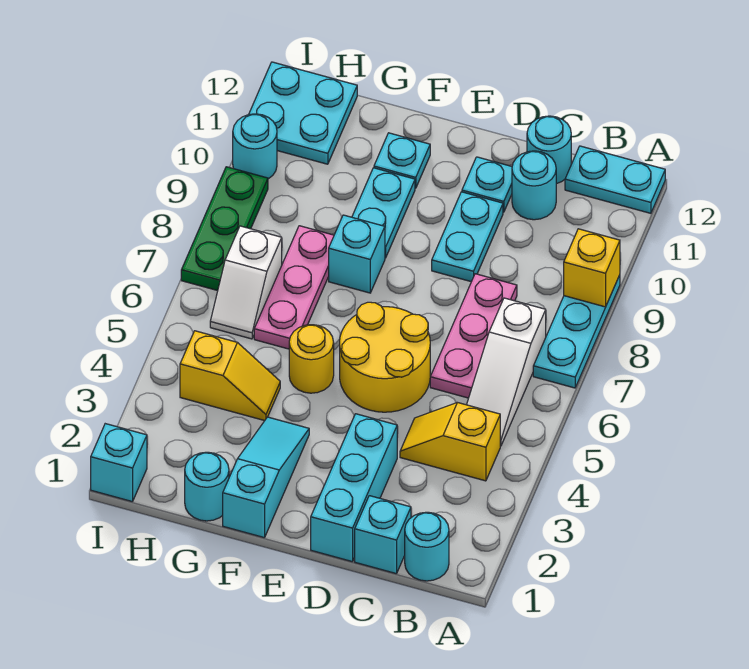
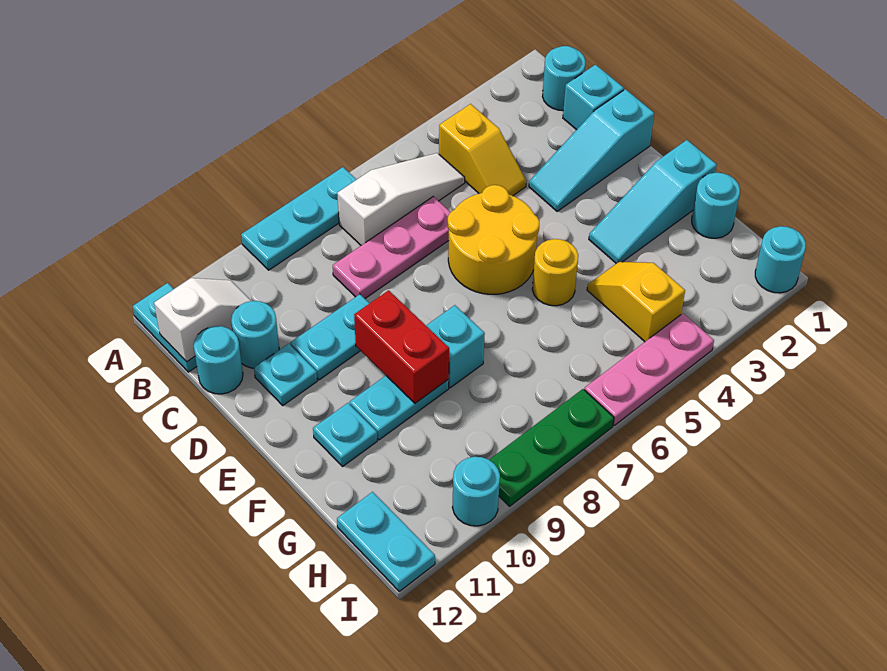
yellow brick A9 level 2 -> none
cyan brick D1:D3 level 1 -> cyan slope D1:D3 level 1 top 1
none -> red brick E9:F9 level 2
pink plate G6:G8 level 1 -> pink plate I4:I6 level 1
white slope H6:H7 level 1 top 7 -> white slope B11:B12 level 2 top 12
cyan plate H11:I12 level 1 -> cyan plate H12:I12 level 1
cyan brick I1 level 1 -> cyan round brick I1 level 1

